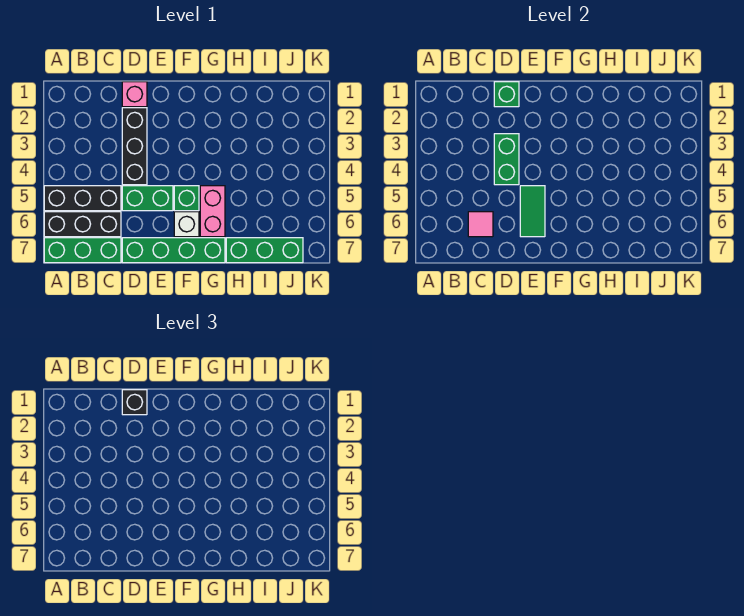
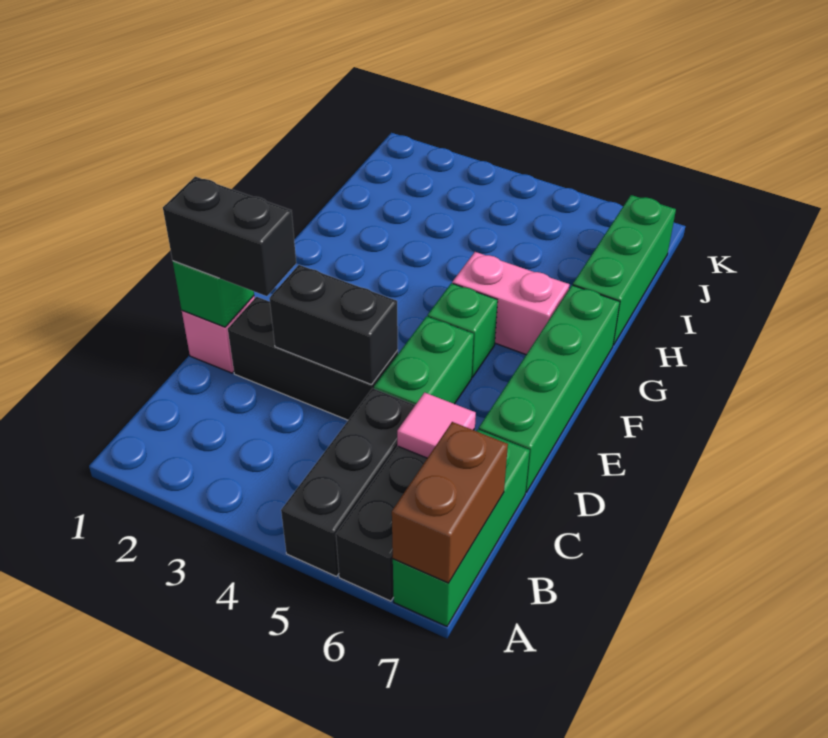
none -> brown brick A7:B7 level 2
black brick D1 level 3 -> black brick D1:D2 level 3
green brick D3:D4 level 2 -> black brick D3:D4 level 2
green tile E5:E6 level 2 -> none
white brick F6 level 1 -> none

